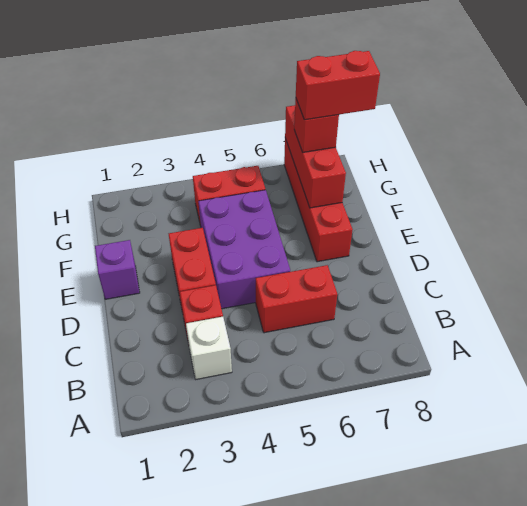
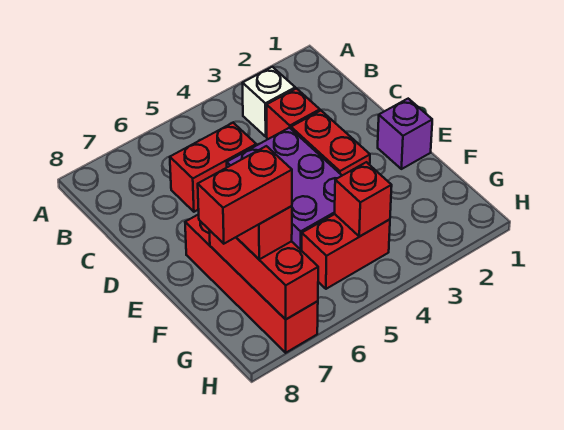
none -> red brick G4 level 2

